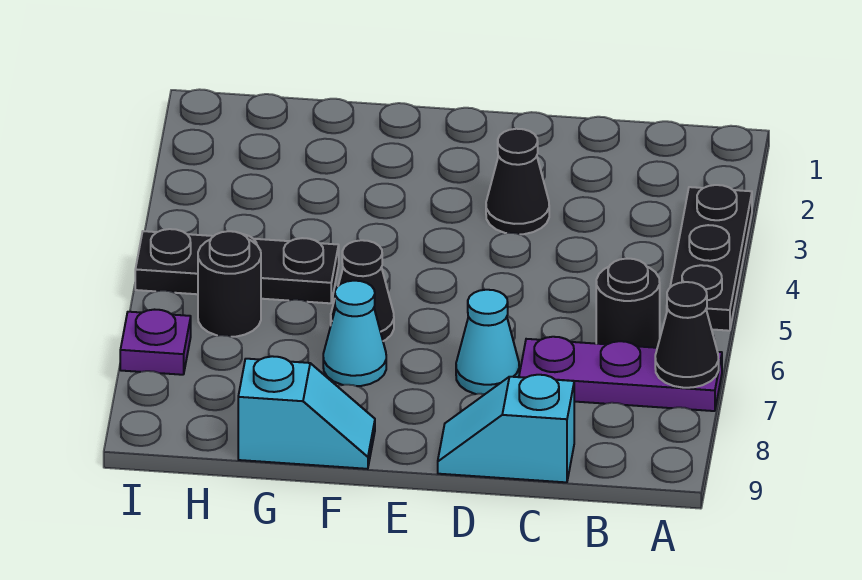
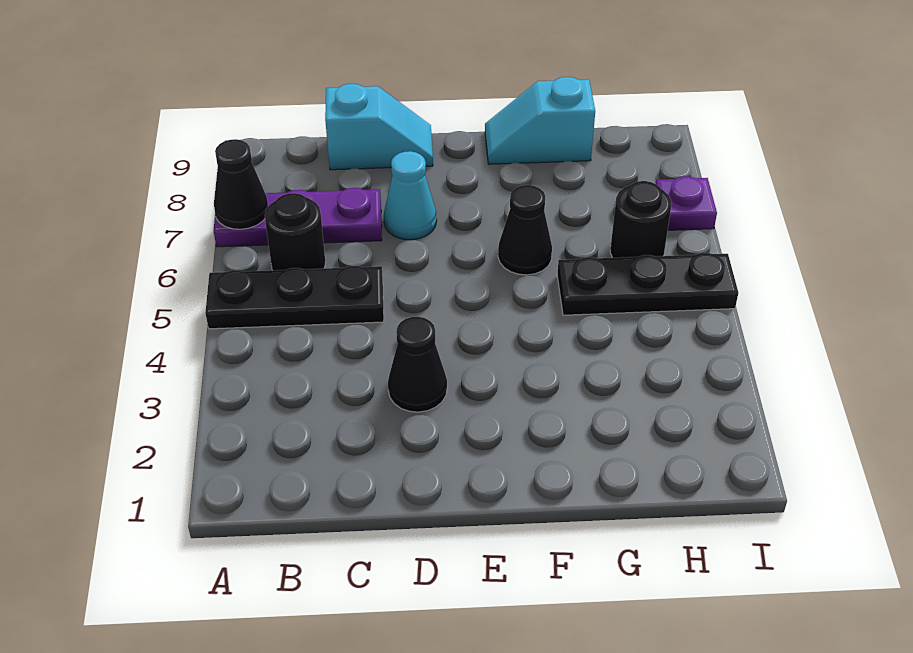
black plate A3:A5 level 1 -> black plate A5:C5 level 1
cyan cone F7 level 1 -> none

